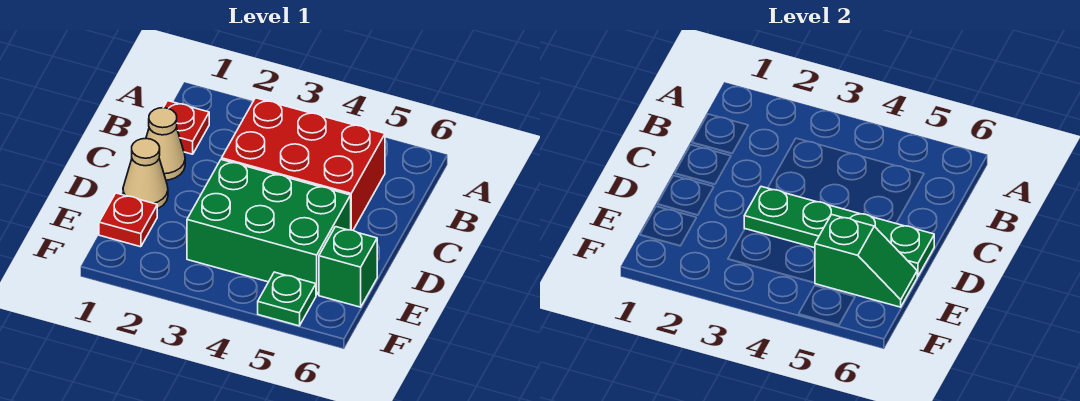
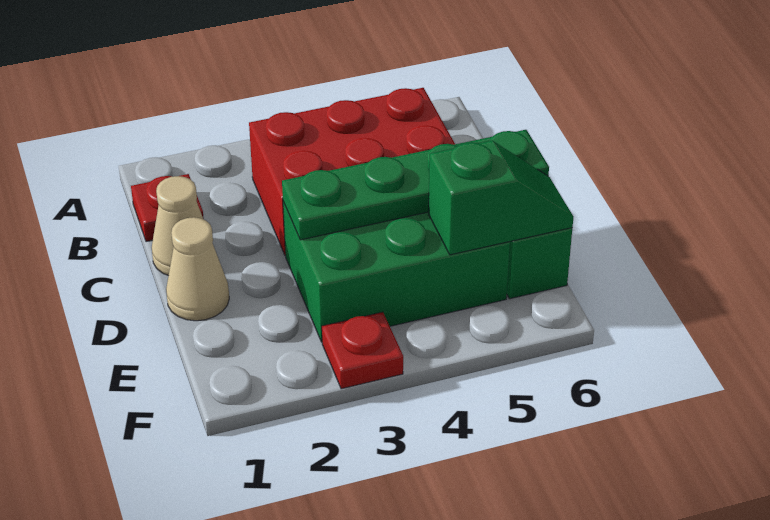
red plate E1 level 1 -> red plate F3 level 1
green plate F5 level 1 -> none

